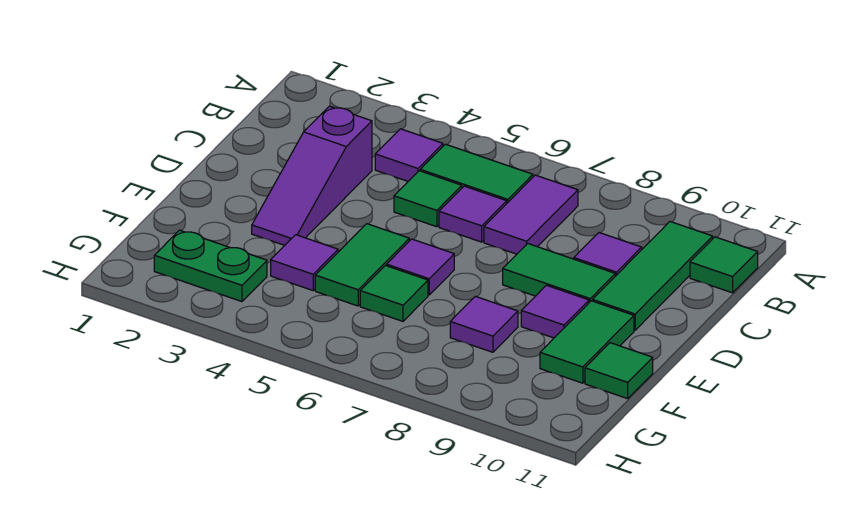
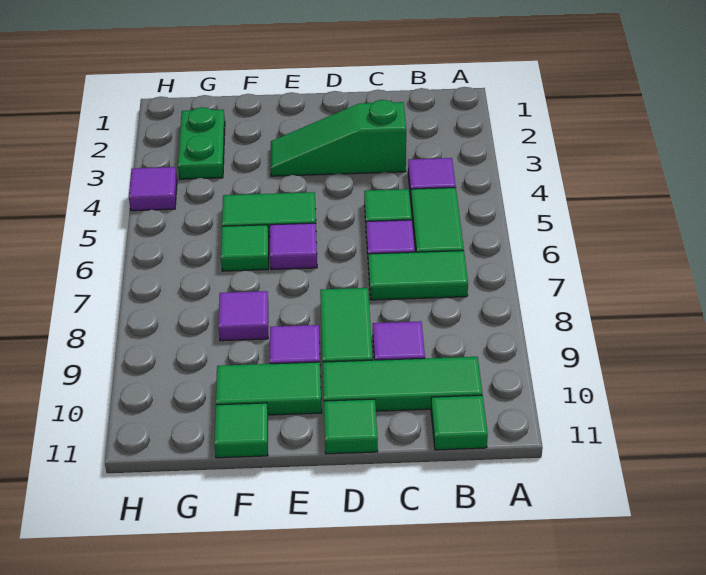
purple tile B7:C7 level 1 -> green tile B7:C7 level 1
purple slope C3:E3 level 1 top C -> green slope C3:E3 level 1 top C
none -> green tile D11 level 1
purple tile F4 level 1 -> purple tile H4 level 1

